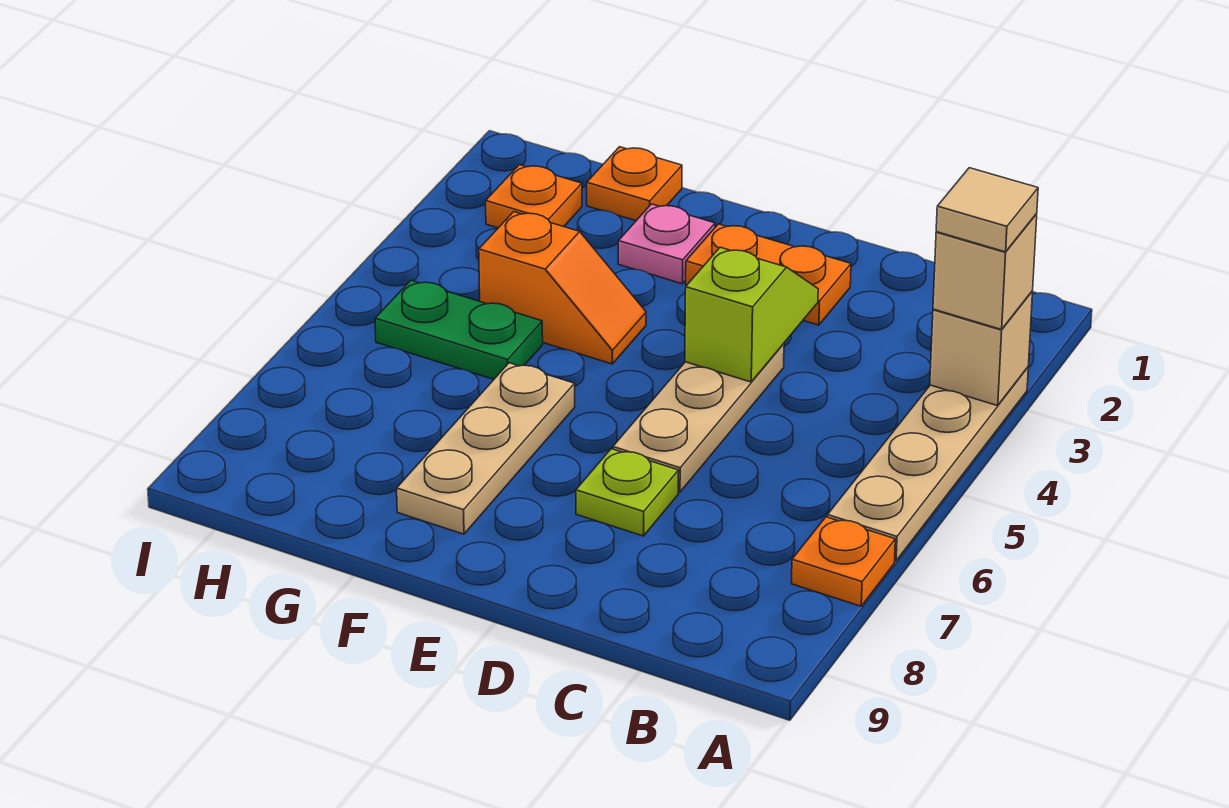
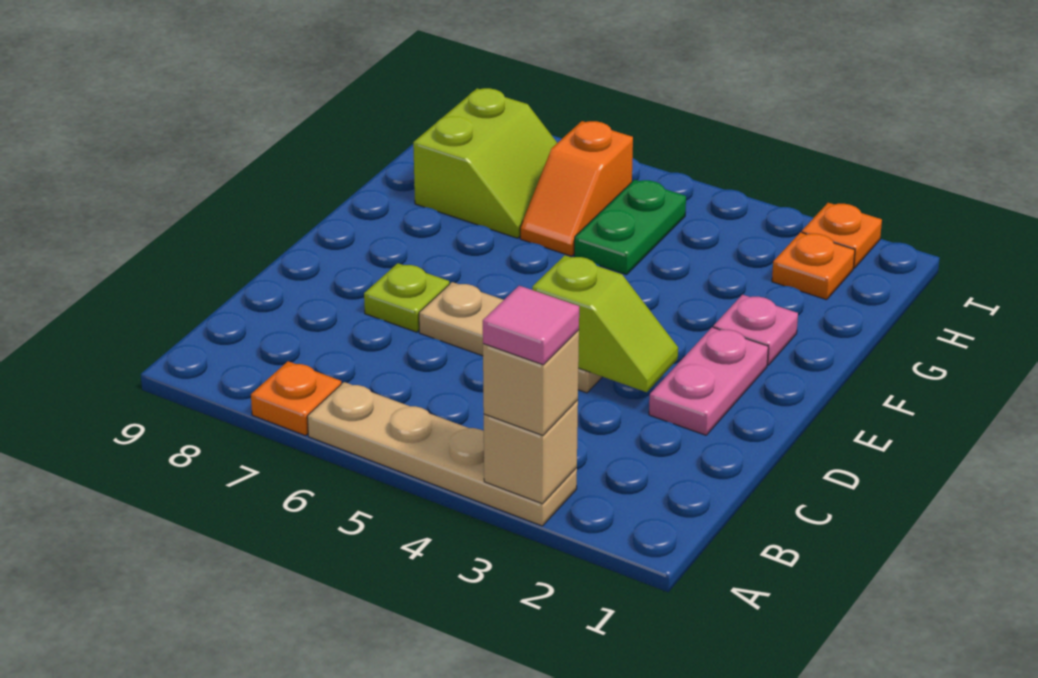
tan tile A3 level 4 -> pink tile A3 level 4
orange plate D2:E2 level 1 -> pink plate D2:E2 level 1
orange slope F4:G4 level 1 top G -> orange slope G6:H6 level 1 top H
tan plate F6:F8 level 1 -> none
orange plate G1 level 1 -> orange plate I2 level 1
none -> lime slope G7:H8 level 1 top 8

